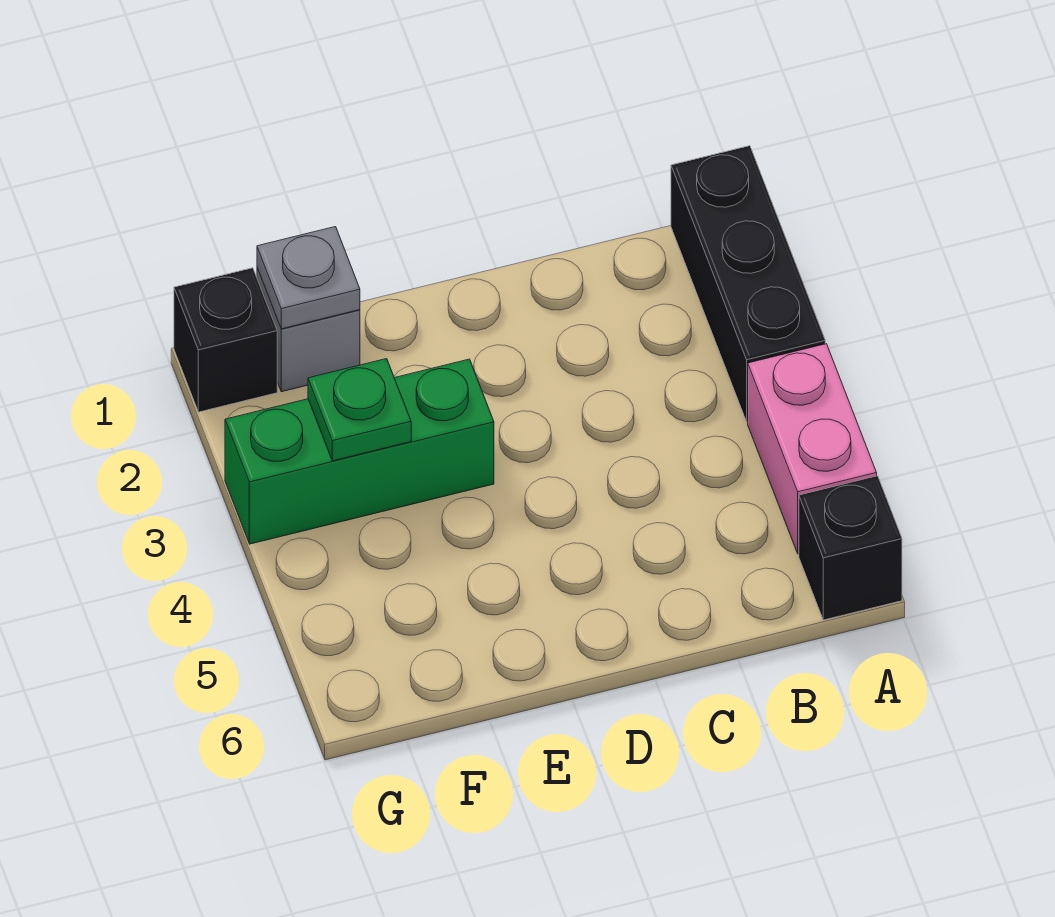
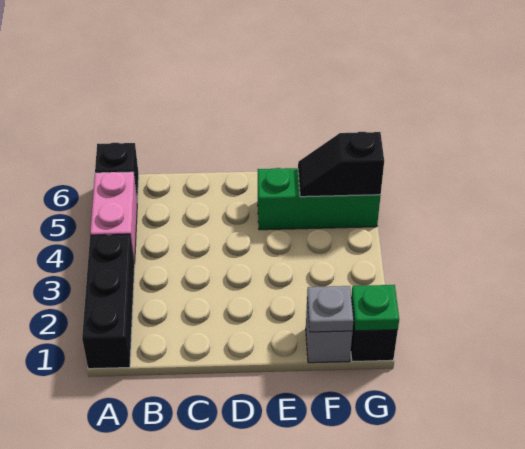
green brick E3:G3 level 1 -> green brick E5:G5 level 1
green plate F3 level 2 -> green plate G1 level 2
none -> black slope F5:G5 level 2 top G

